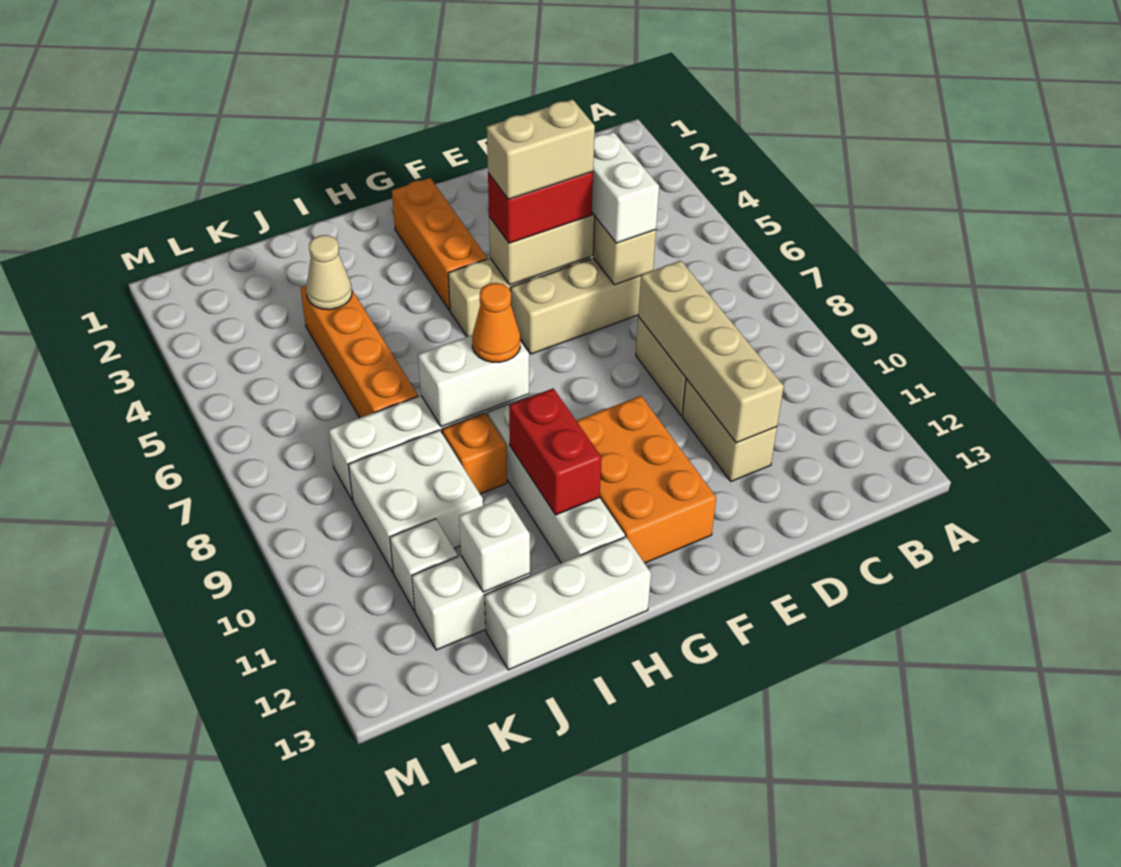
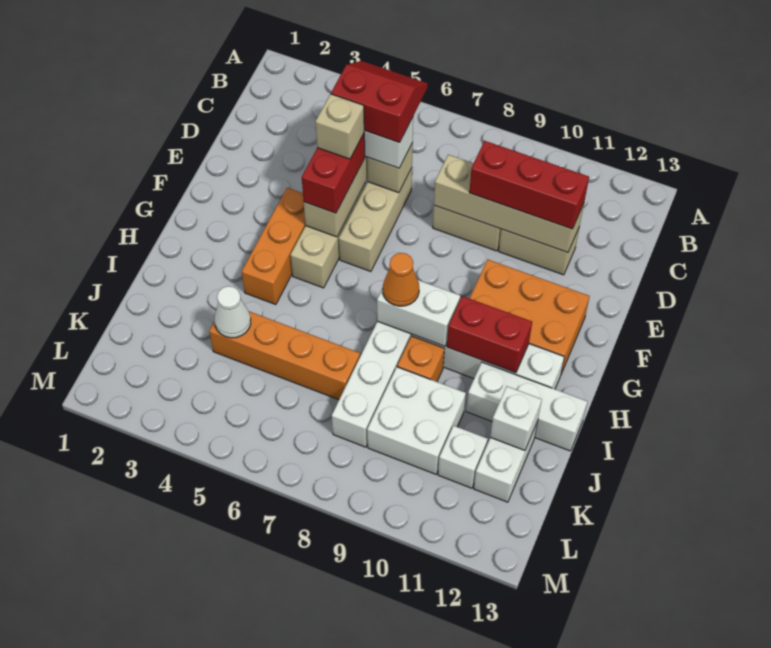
none -> red slope C5:D6 level 4 top D
none -> red brick D9:D11 level 3
tan brick E5:F5 level 4 -> tan brick E5 level 4
orange brick G2:G4 level 1 -> orange brick F4:H4 level 1
white brick H8:I8 level 2 -> white brick H8:H9 level 2
white brick H13:J13 level 1 -> white brick I11:I13 level 1
tan cone J4 level 2 -> white cone J4 level 2

